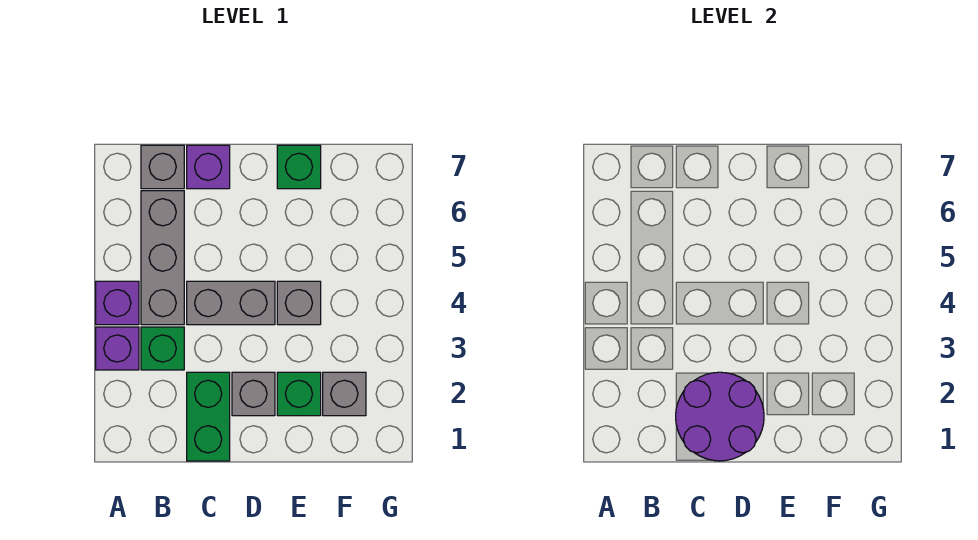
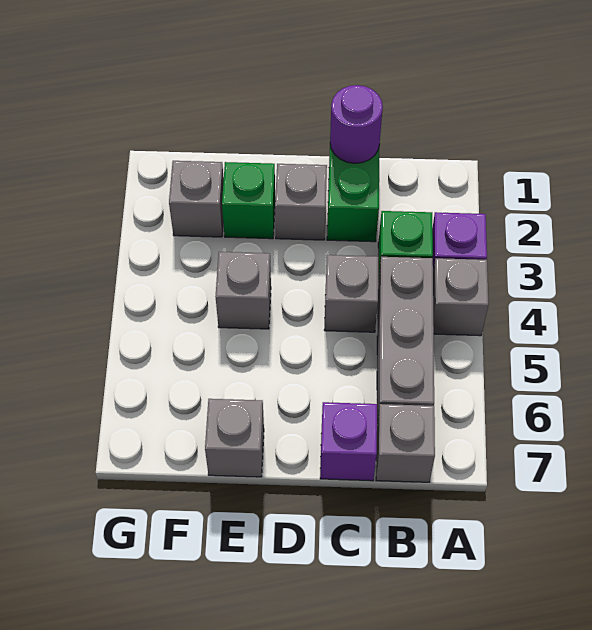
purple brick A4 level 1 -> grey brick A4 level 1
purple round brick C1:D2 level 2 -> purple round brick C1 level 2
grey brick C4:D4 level 1 -> grey brick C4 level 1
green brick E7 level 1 -> grey brick E7 level 1

